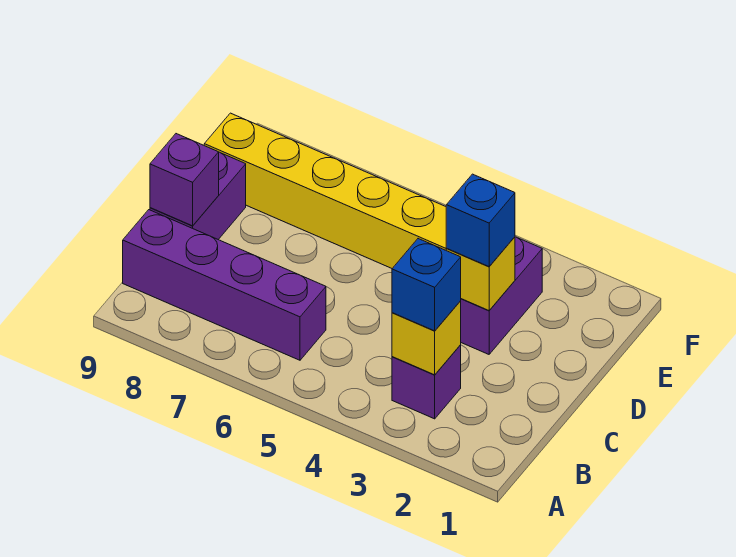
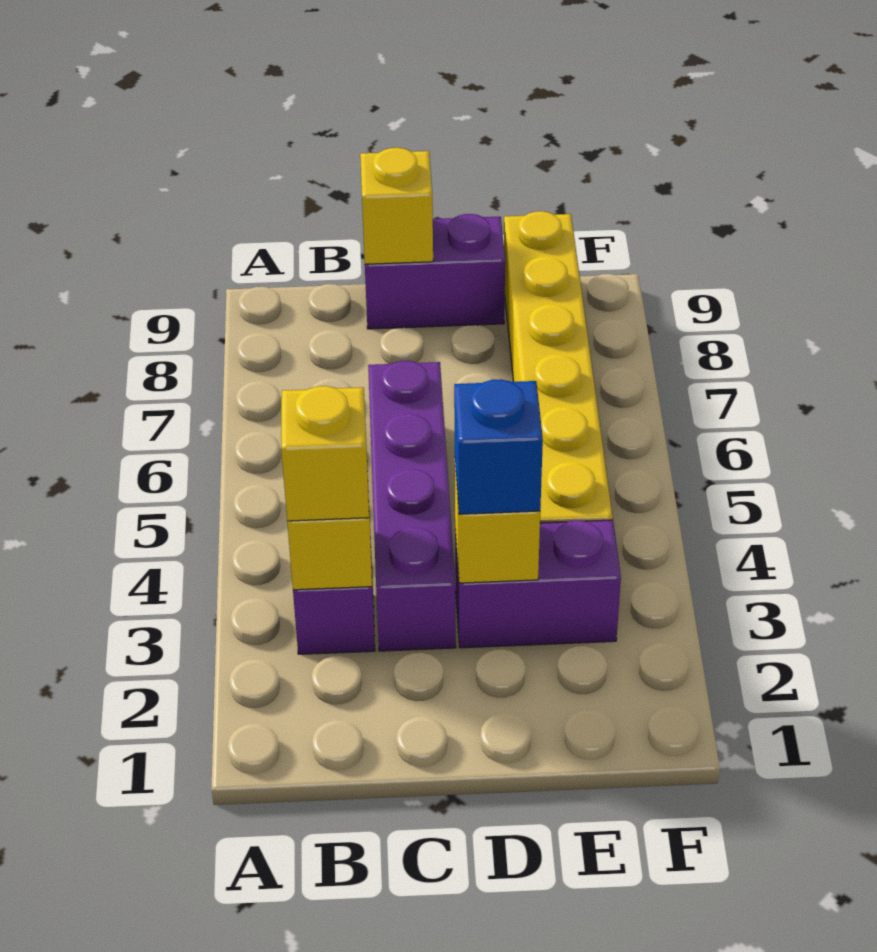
blue brick B3 level 3 -> yellow brick B3 level 3
purple brick B6:B9 level 1 -> purple brick C3:C6 level 1
purple brick C9 level 2 -> yellow brick C9 level 2

